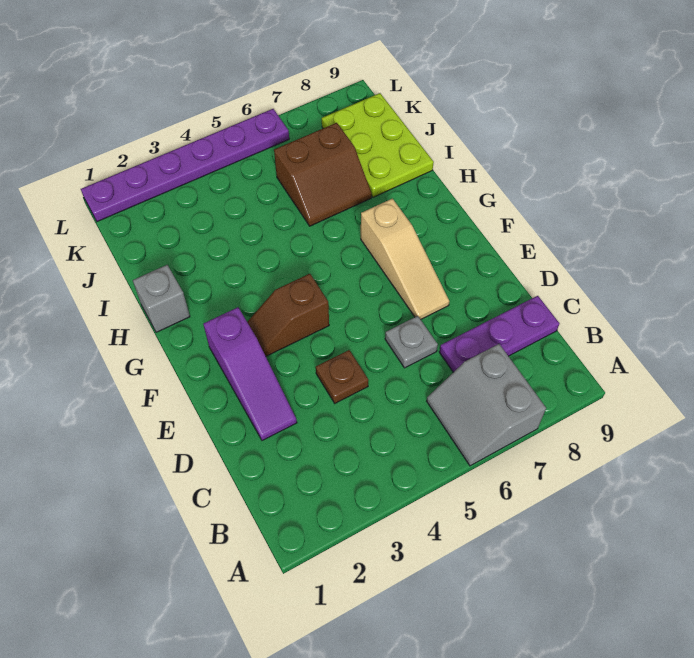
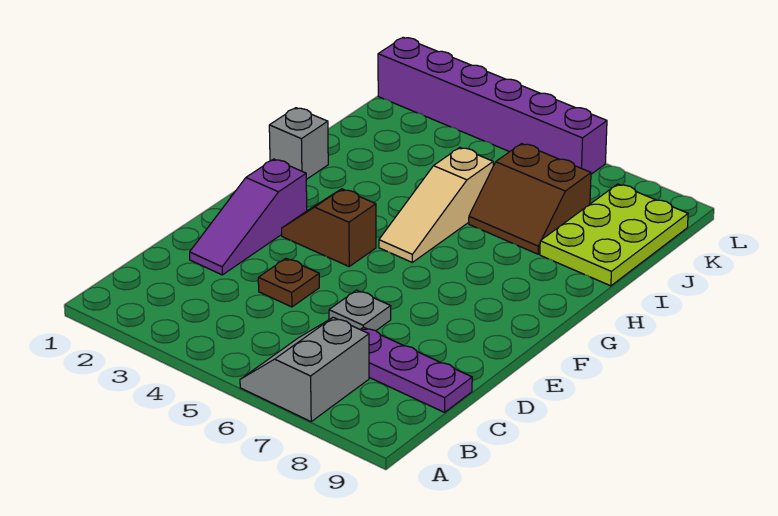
tan slope E7:G7 level 1 top G -> tan slope G5:I5 level 1 top I
purple plate L1:L6 level 1 -> purple brick L1:L6 level 1

